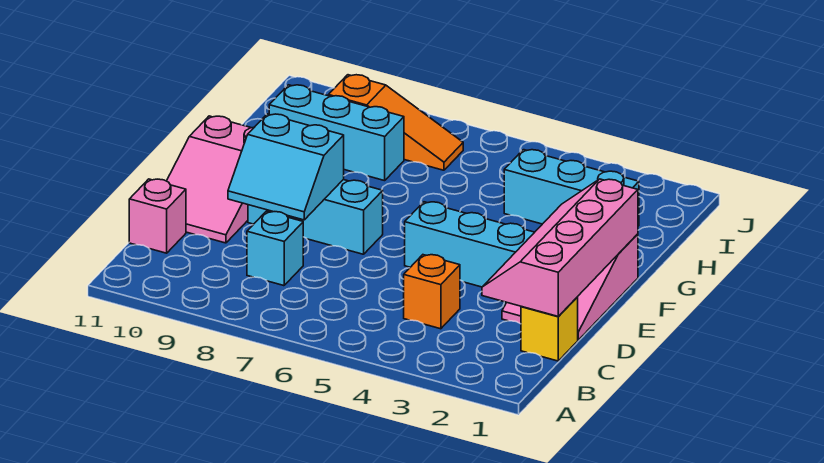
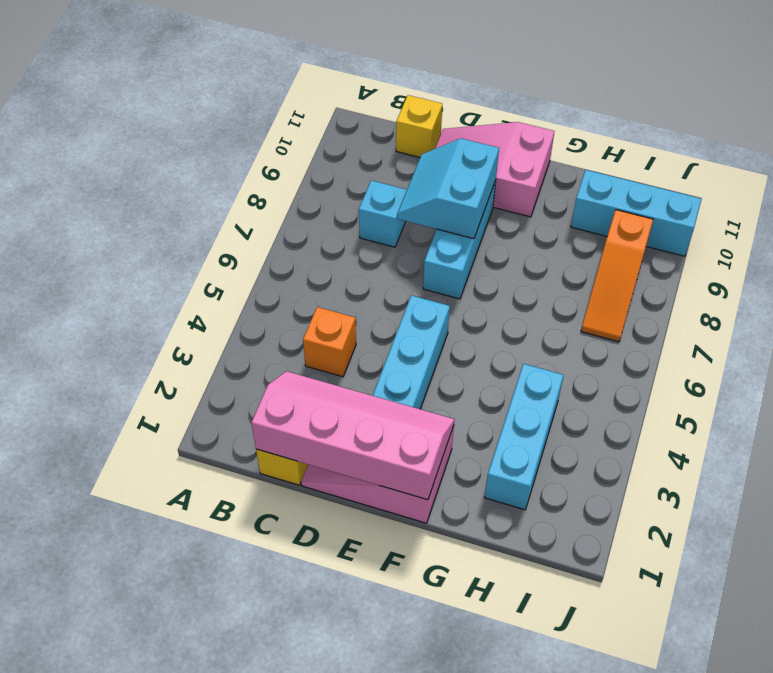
pink brick C11 level 1 -> yellow brick C11 level 1
cyan brick H8:H10 level 1 -> cyan brick H10:J10 level 1

